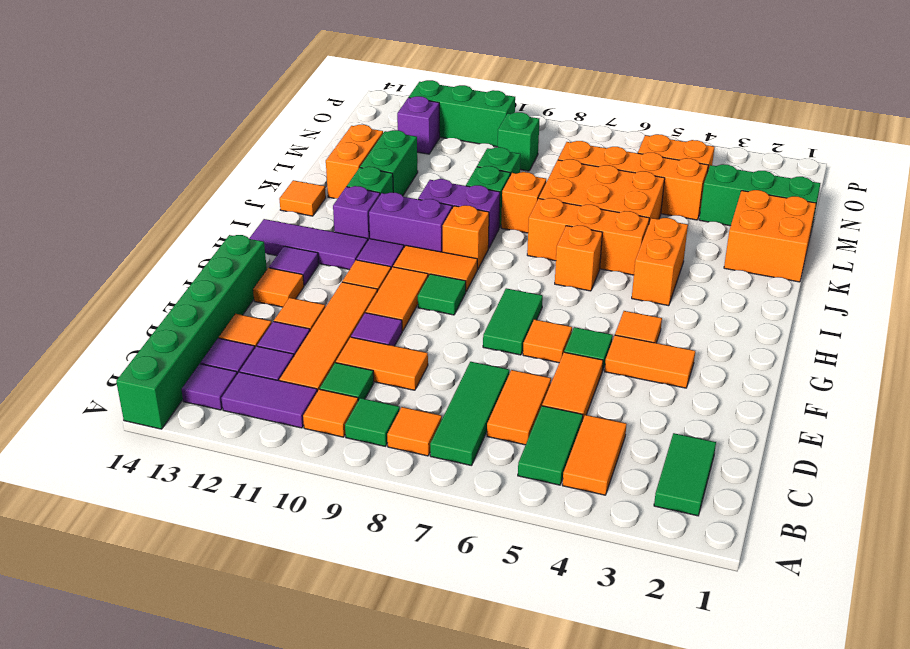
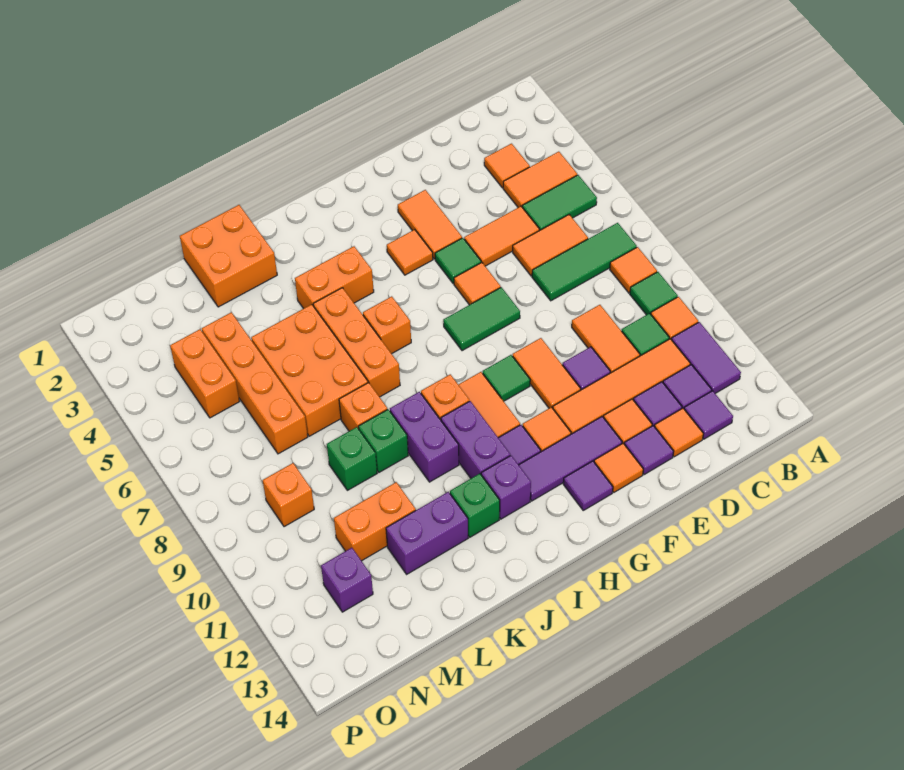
green brick A14:F14 level 1 -> none
green tile B2:C2 level 1 -> none
purple tile B13 level 1 -> purple tile E13 level 1
orange tile F10:G10 level 1 -> orange tile F9:F10 level 1
purple tile H12:H14 level 1 -> purple tile F12:H12 level 1
orange tile J14 level 1 -> orange tile C3 level 1
green brick K12:L12 level 1 -> purple brick K12:L12 level 1
orange brick K13:L13 level 1 -> orange brick L11:M11 level 1
green brick M1:M3 level 1 -> none
green brick N9 level 1 -> orange brick N9 level 1
green brick O10:O12 level 1 -> none

